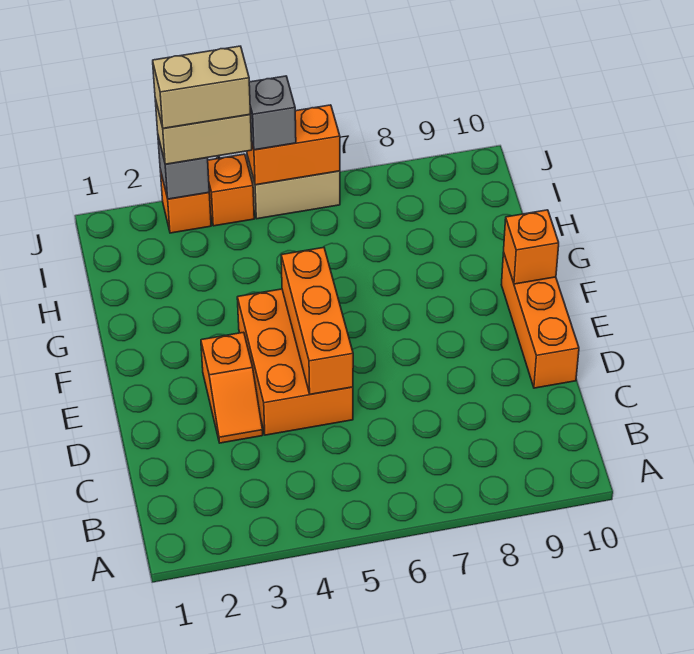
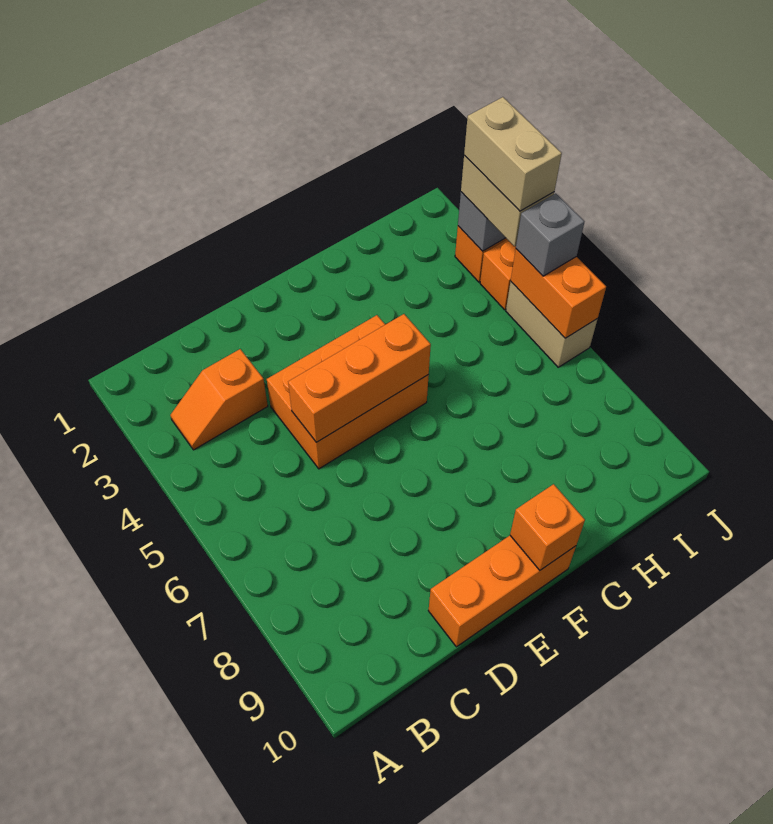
orange slope D3:E3 level 1 top E -> orange slope B3:C3 level 1 top C

